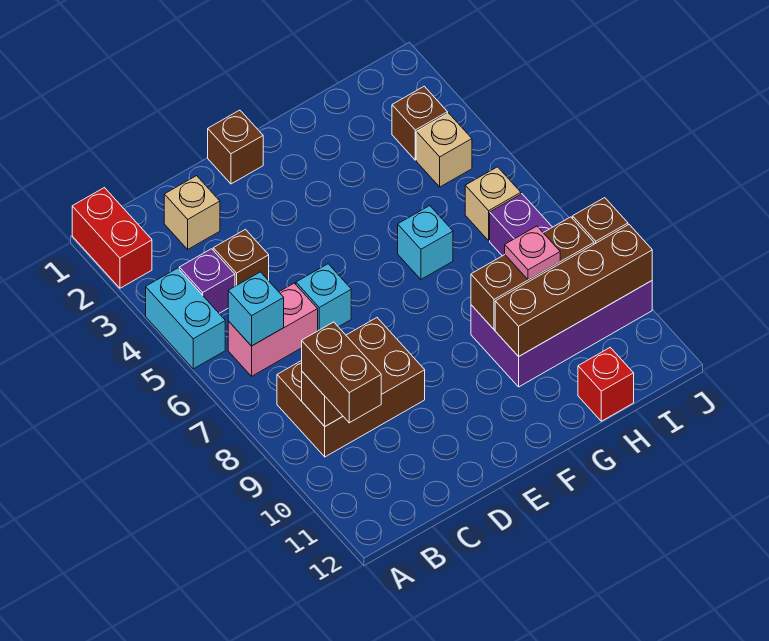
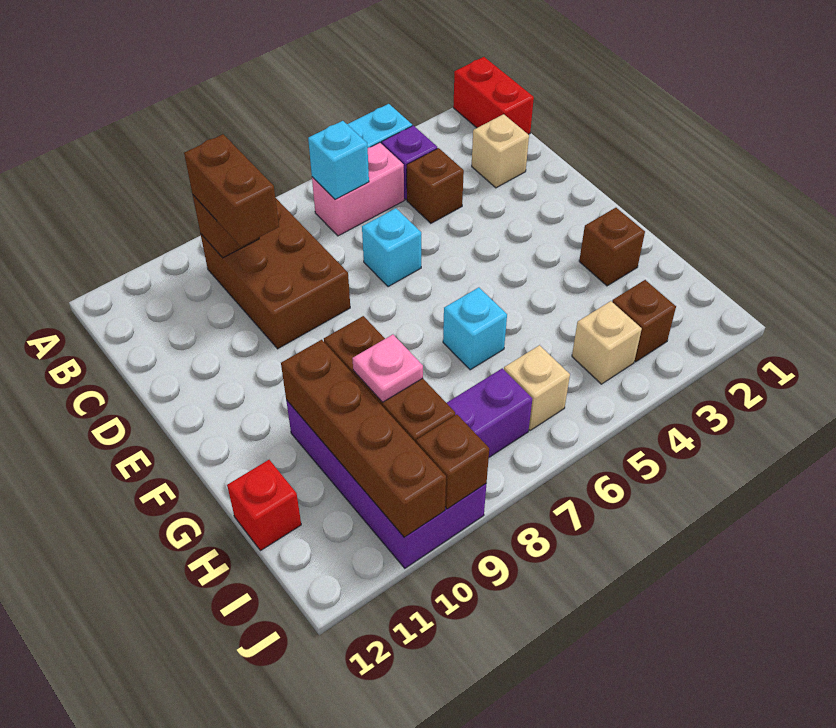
red brick A1:A2 level 1 -> red brick A1:B1 level 1
pink brick B6:C6 level 1 -> pink brick B5:B6 level 1
brown brick B9:B10 level 3 -> brown brick B9:C9 level 3
brown brick E1 level 1 -> brown brick G2 level 1

